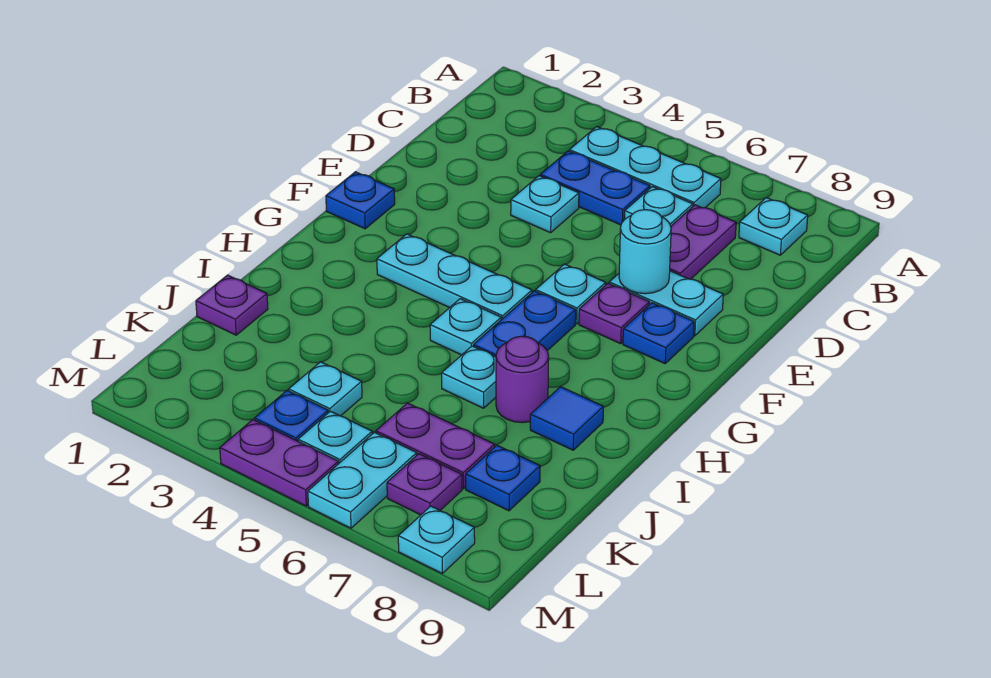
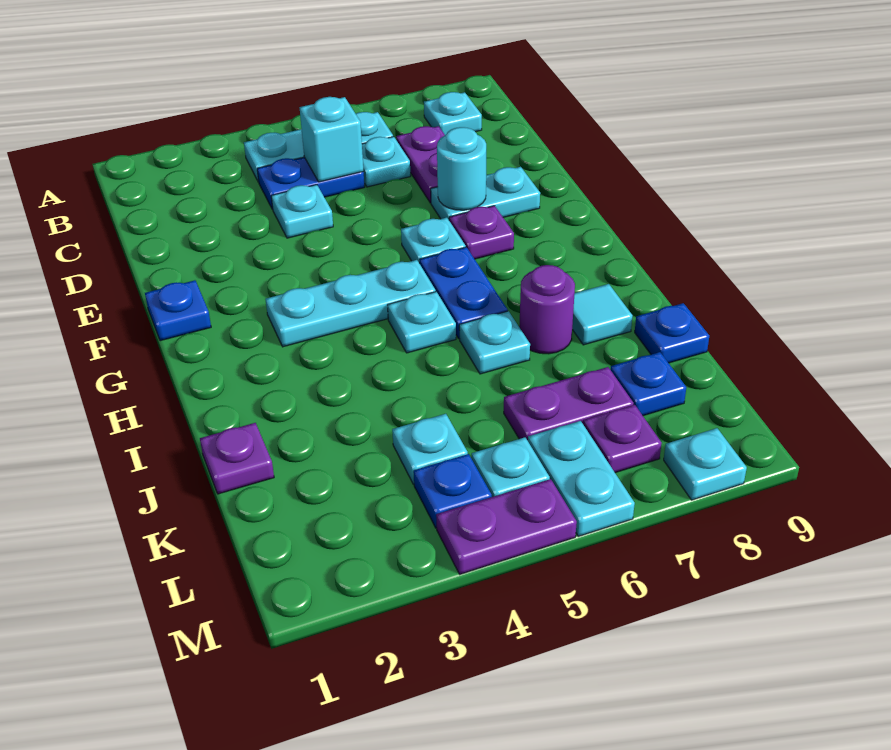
none -> cyan brick C5 level 2
blue plate F8 level 1 -> blue plate J9 level 1
blue tile I8 level 1 -> cyan tile I8 level 1

